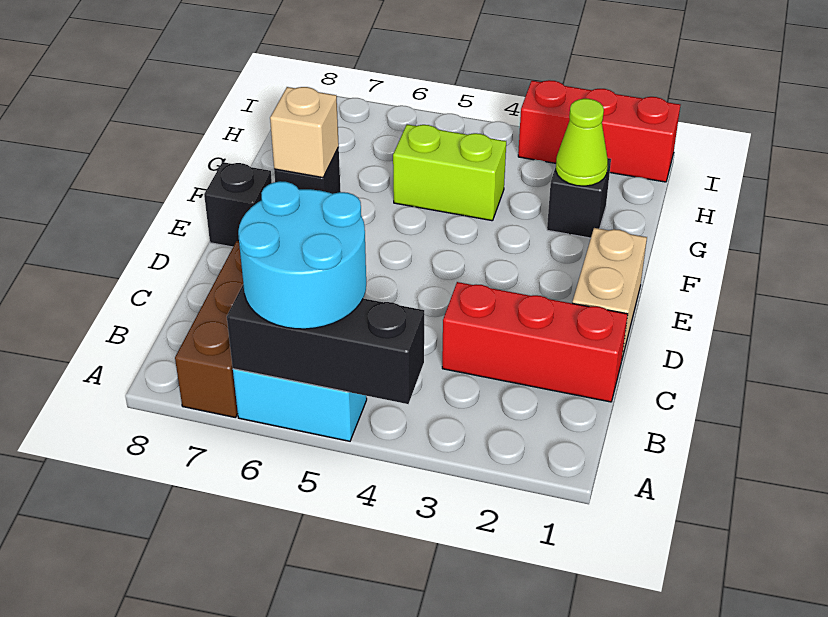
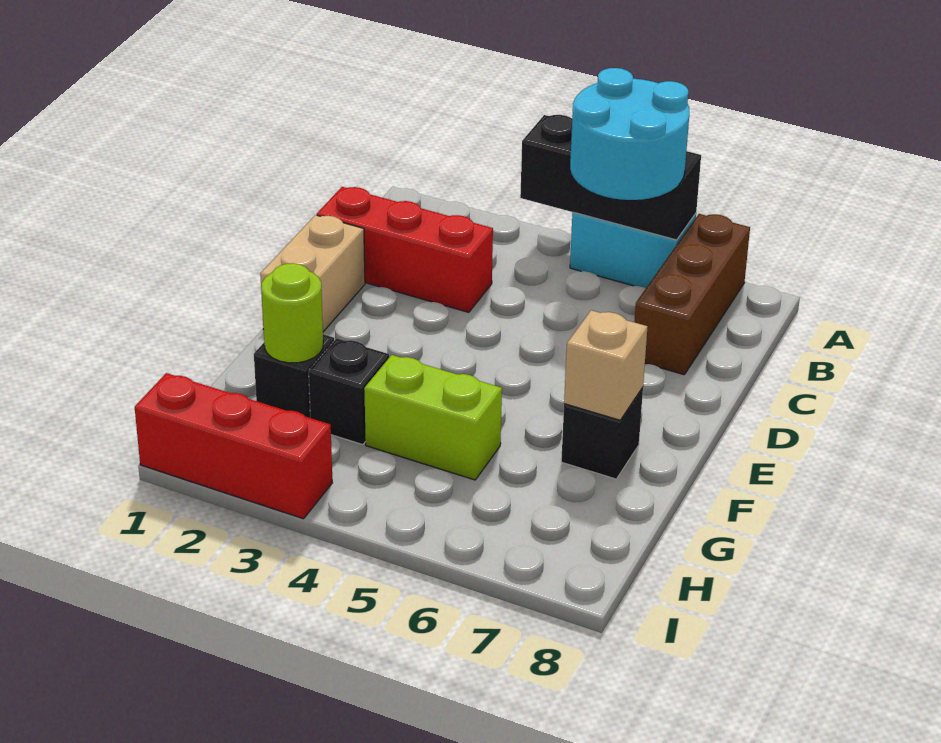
black brick E8 level 1 -> black brick G3 level 1
lime cone G2 level 2 -> lime round brick G2 level 2

